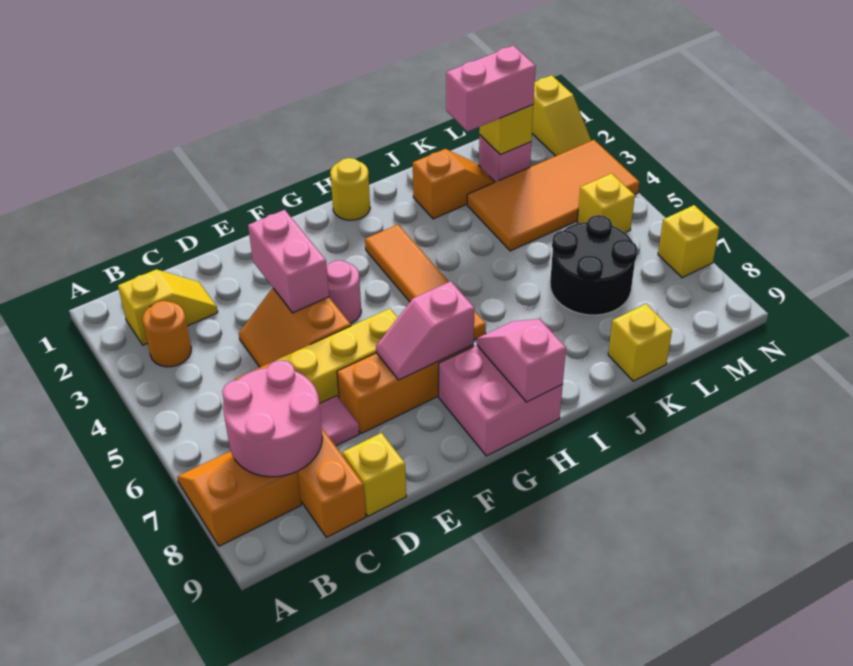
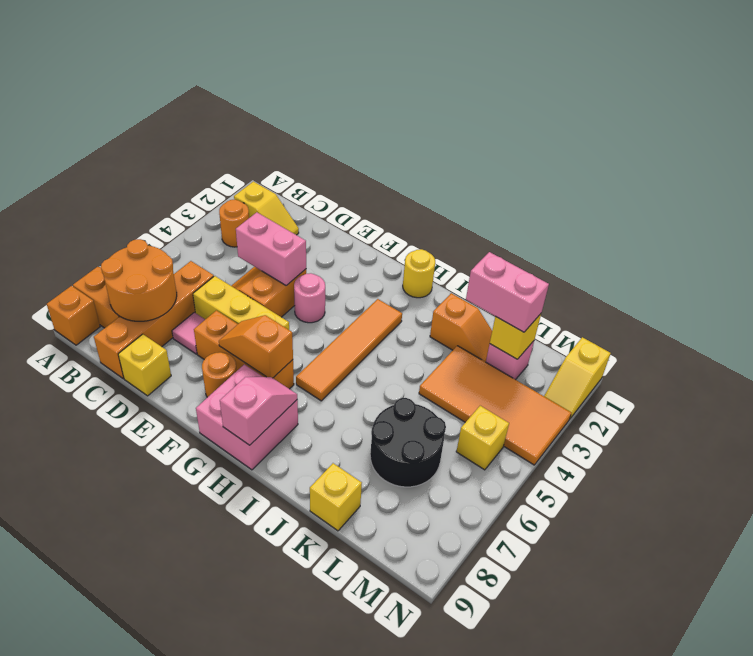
none -> orange brick A9 level 1
pink round brick B7:C8 level 2 -> orange round brick B7:C8 level 2
pink brick E3:E4 level 2 -> pink brick D4:E4 level 2
pink slope F7:G7 level 2 top G -> orange slope F7:G7 level 2 top G
none -> orange round brick F8 level 1
yellow brick N7 level 1 -> none

